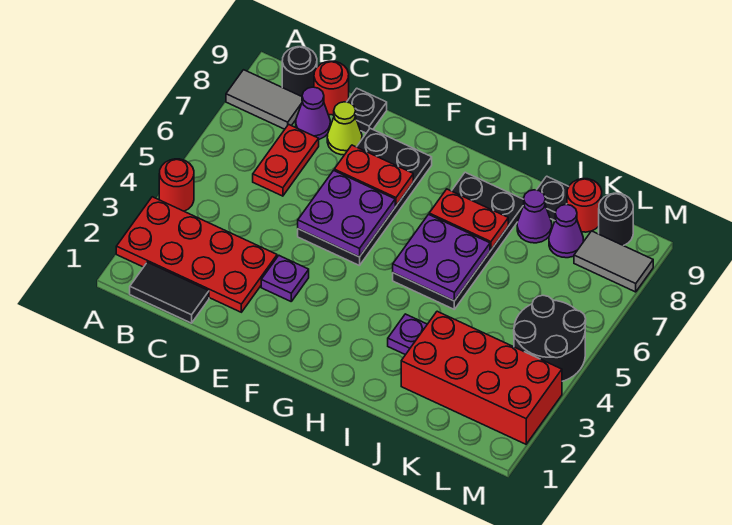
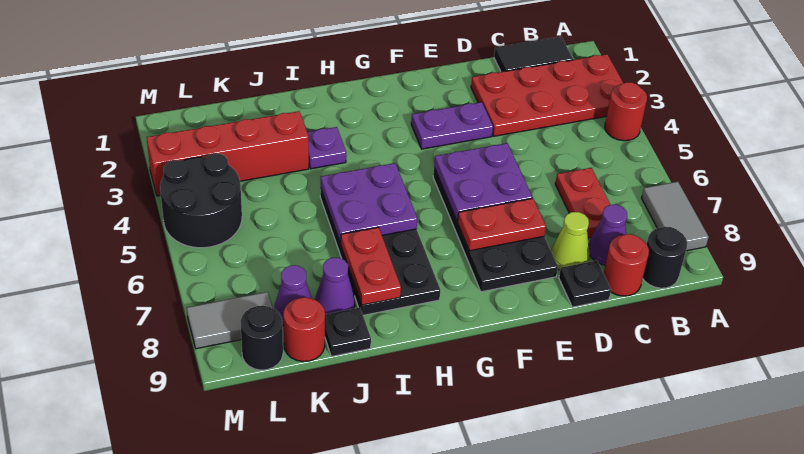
grey tile A8:B8 level 1 -> grey tile A7:A8 level 1
purple plate E3 level 1 -> purple plate E3:F3 level 1
red plate H7:I7 level 2 -> red plate I7:I8 level 2
red brick J2:M3 level 1 -> red brick J3:M3 level 1

